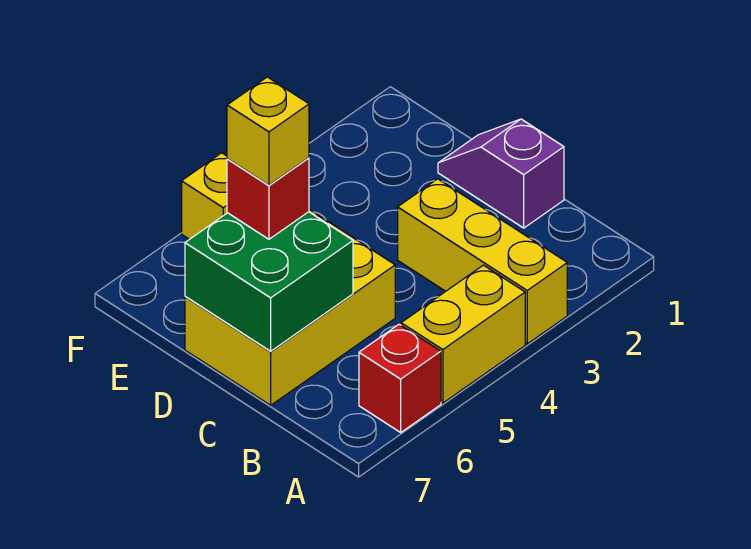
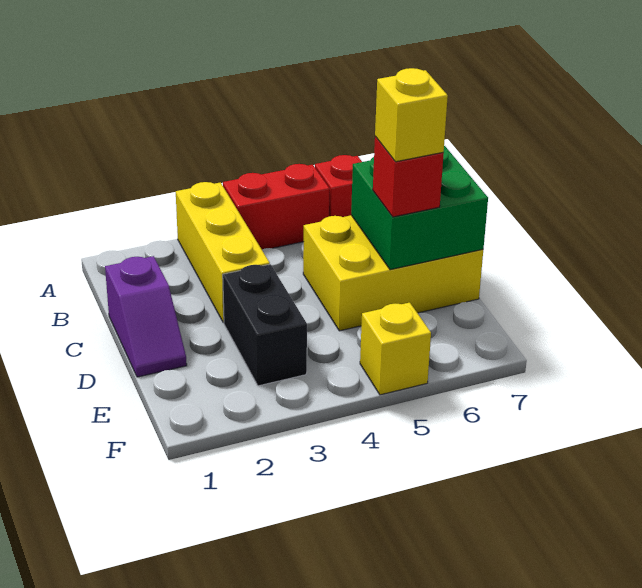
yellow brick A4:A5 level 1 -> red brick A4:A5 level 1
none -> black brick D3:E3 level 1

